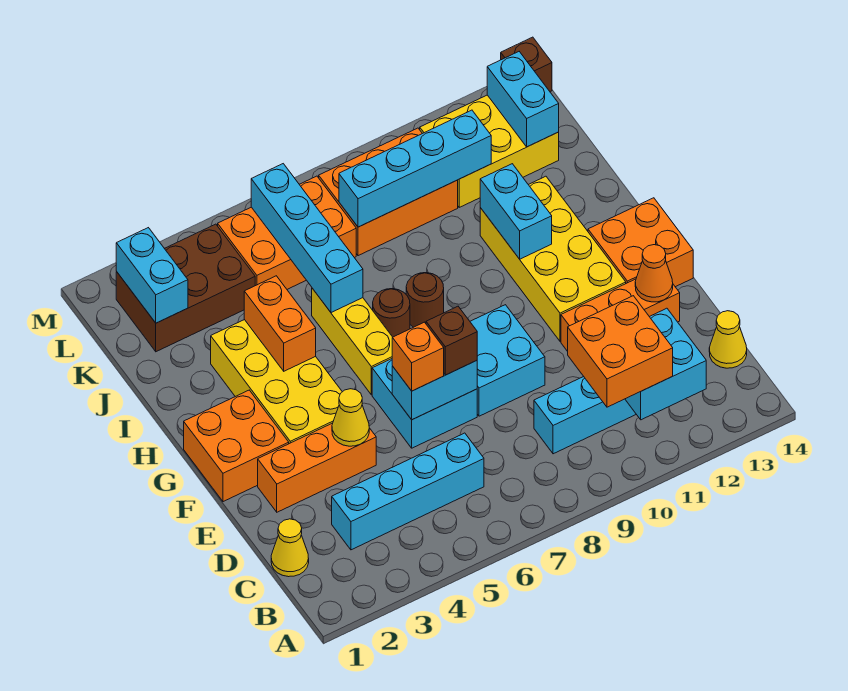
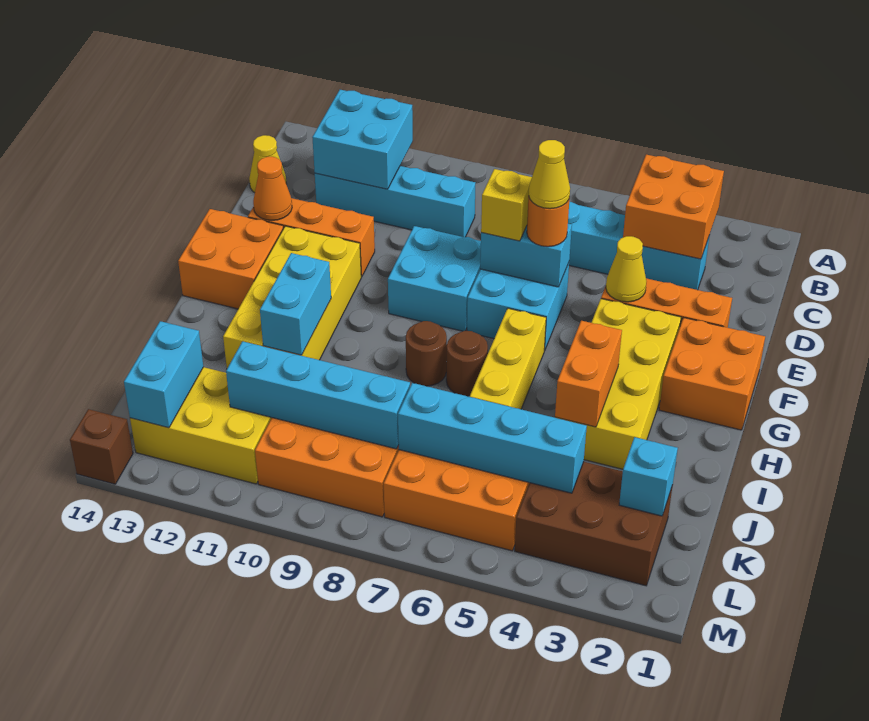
orange brick B10:C11 level 3 -> orange brick B3:C4 level 2
yellow cone C1 level 1 -> yellow cone E6 level 4
orange brick E6 level 3 -> orange round brick E6 level 3
brown brick E7 level 3 -> yellow brick E7 level 3
cyan brick I6:L6 level 2 -> cyan brick K4:K7 level 2
cyan brick K2:L2 level 2 -> cyan brick K2 level 2

